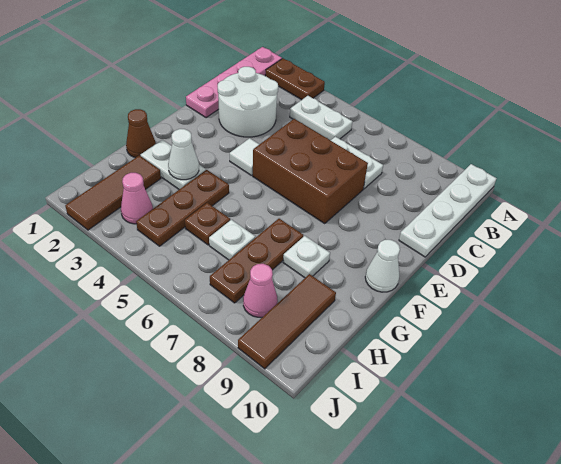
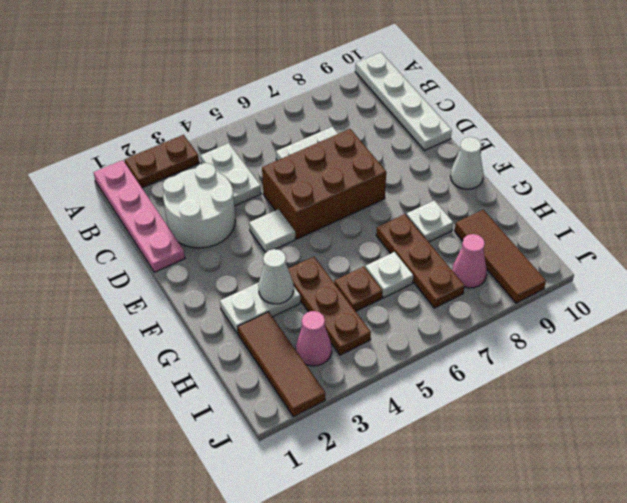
white plate B4:B5 level 1 -> white plate B4:C4 level 1
brown cone G1 level 1 -> none

